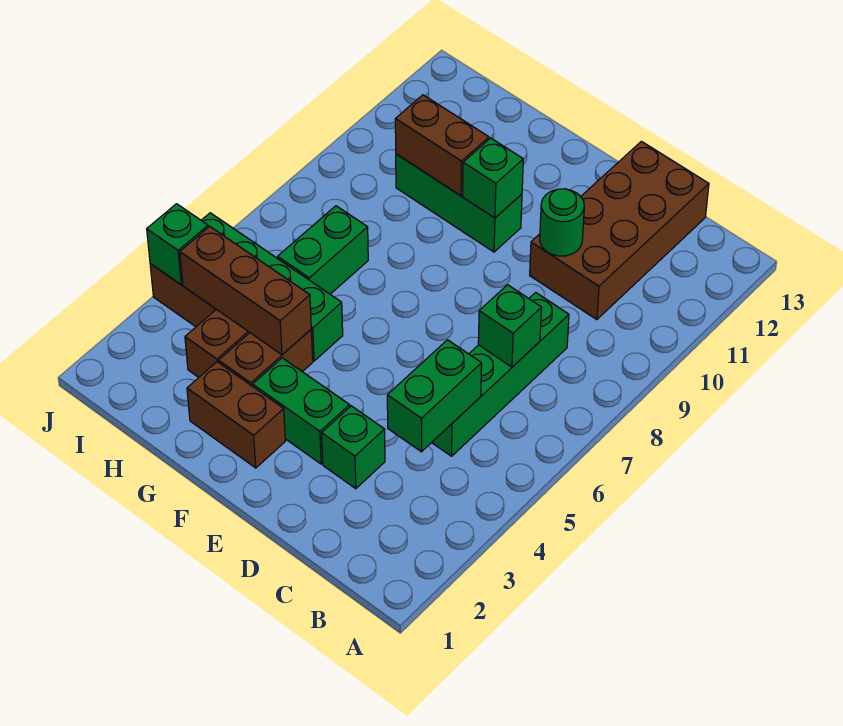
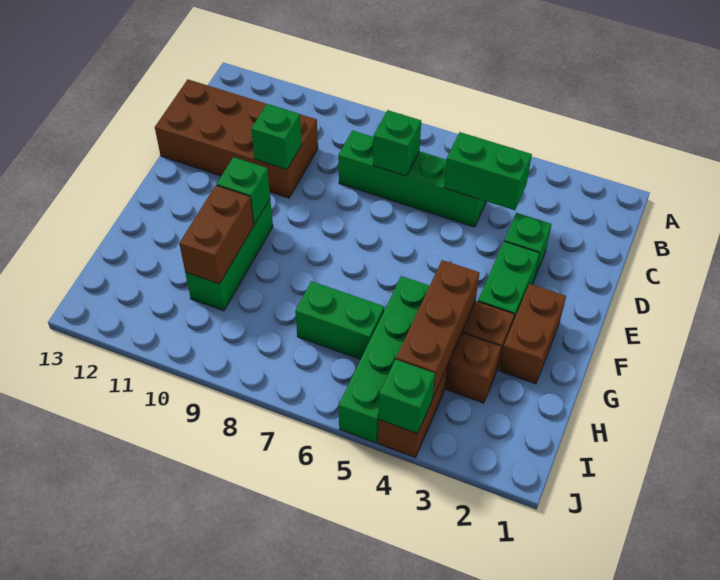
green round brick D10 level 2 -> green brick D10 level 2

